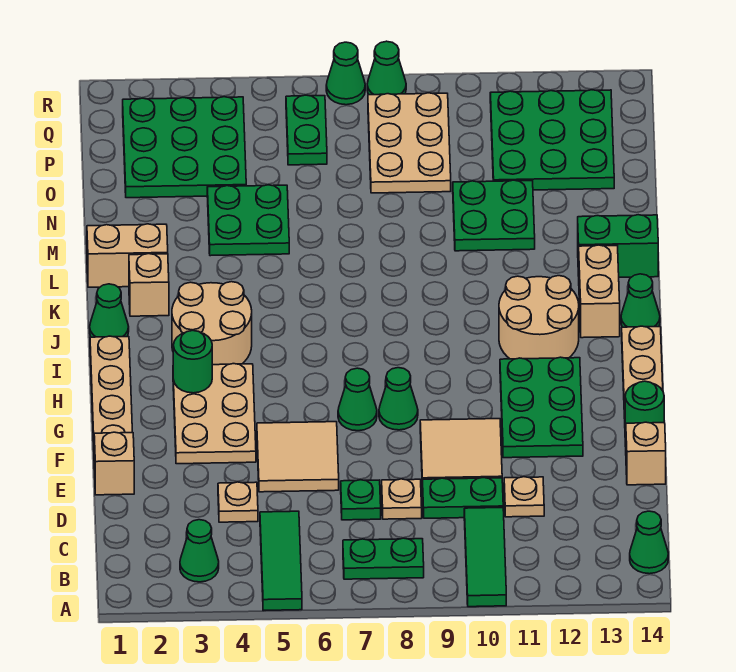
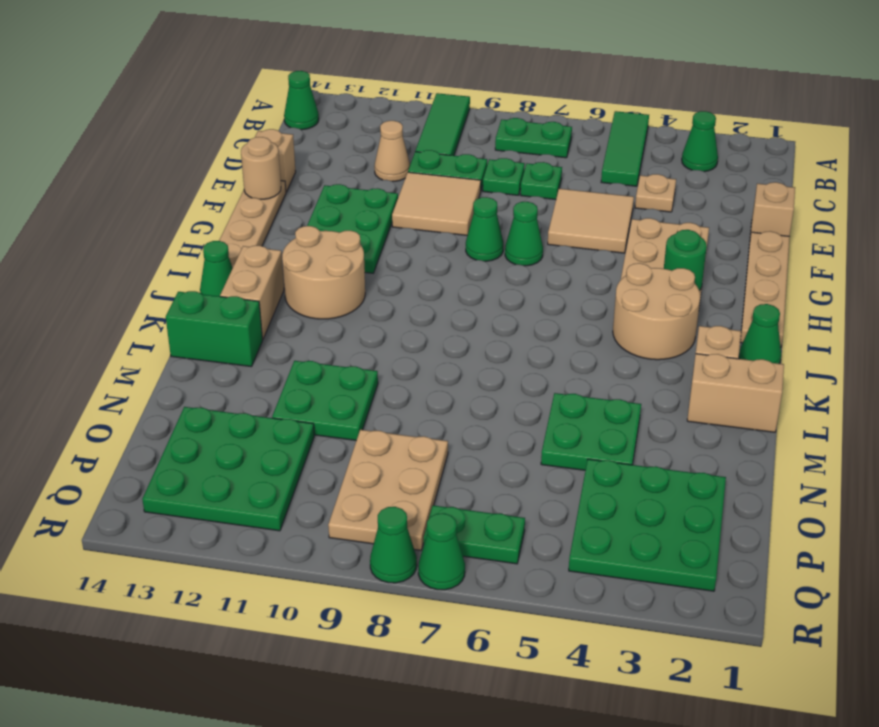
tan plate D8 level 1 -> green plate D8 level 1
tan plate D11 level 1 -> tan cone D11 level 1
green round brick F14 level 2 -> tan round brick F14 level 2
green plate P6:Q6 level 1 -> green plate Q6:Q7 level 1

